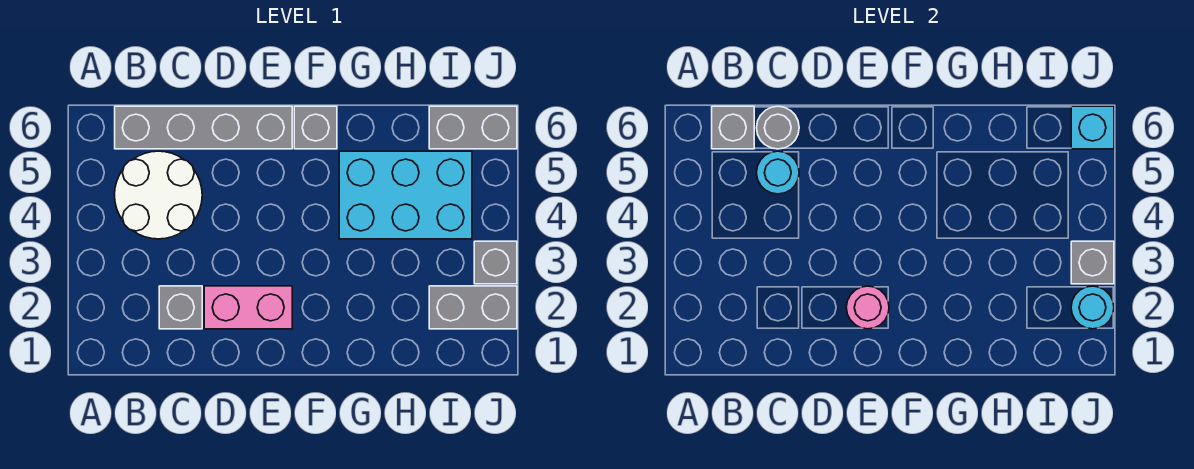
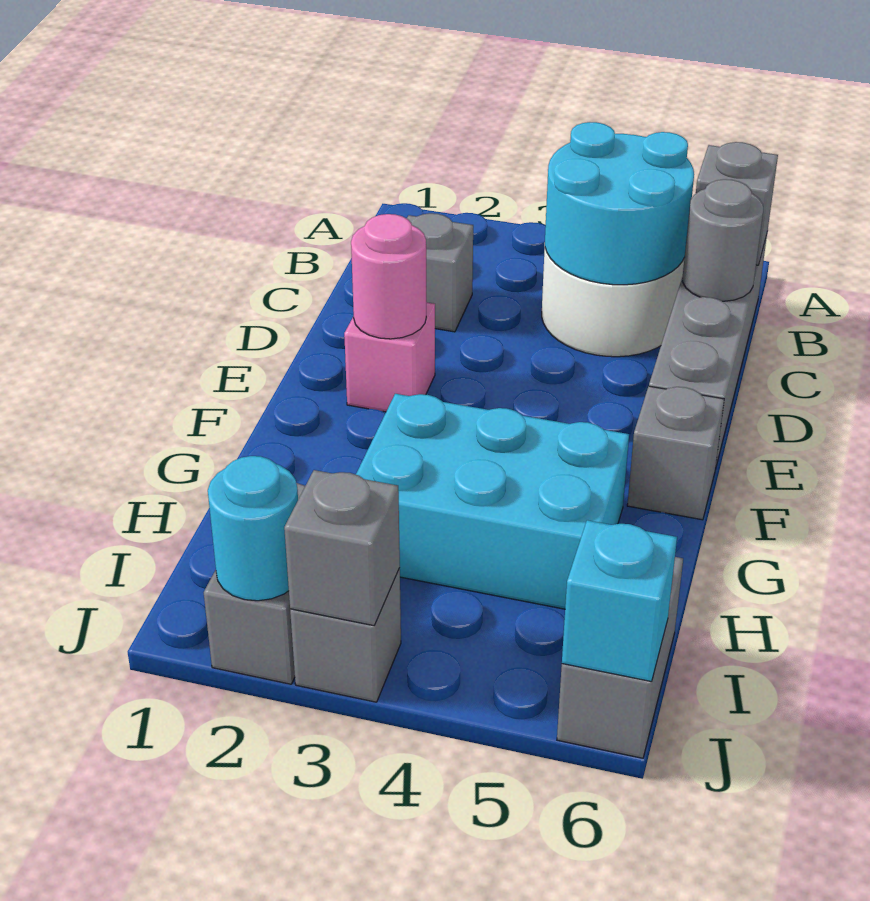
cyan round brick C5 level 2 -> cyan round brick B4:C5 level 2
pink brick D2:E2 level 1 -> pink brick E2 level 1
cyan brick G4:I5 level 1 -> cyan brick G3:H5 level 1

